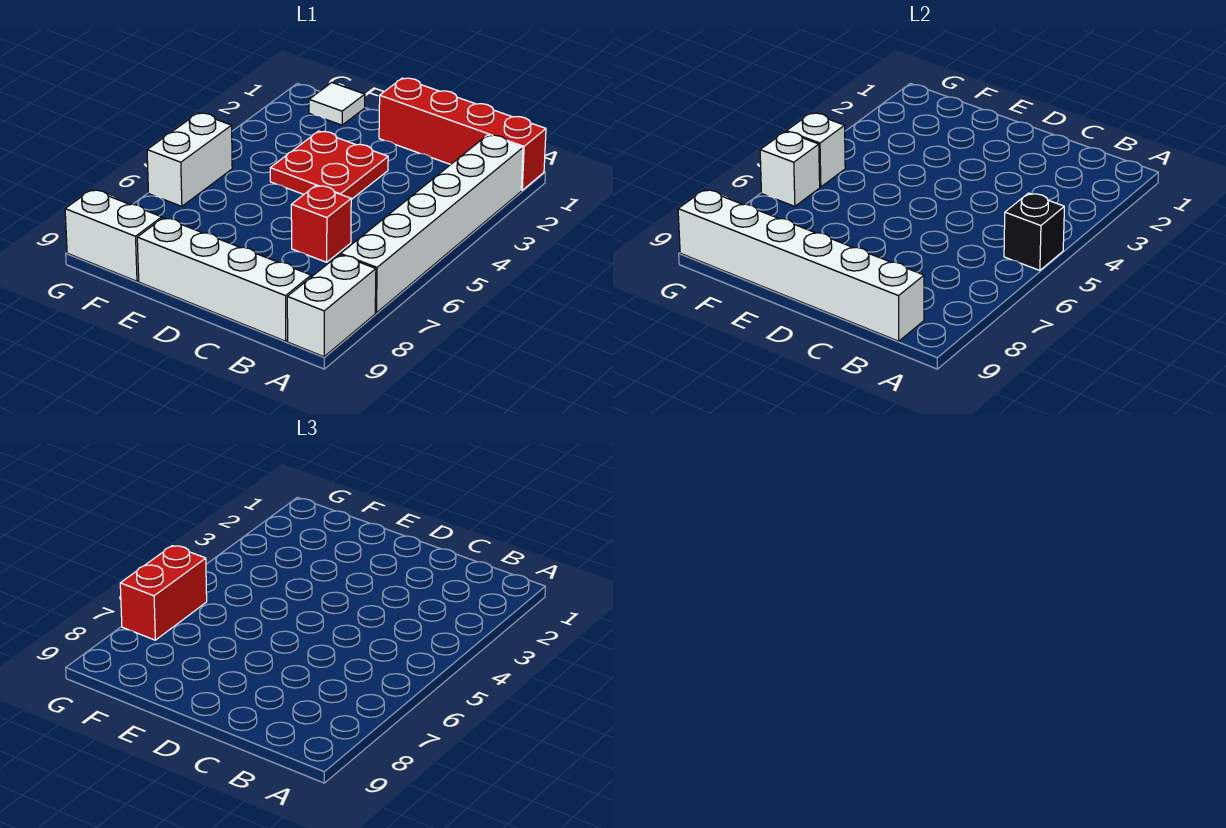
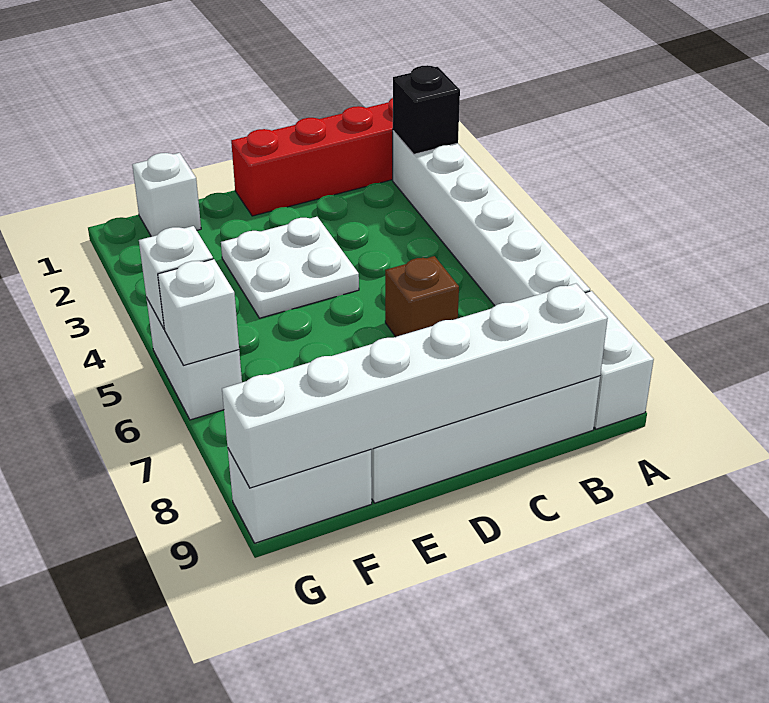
black brick A5 level 2 -> black brick A2 level 2
red brick C6 level 1 -> brown brick C6 level 1
red plate D3:E4 level 1 -> white plate D3:E4 level 1
white tile F1 level 1 -> white brick F1 level 1
red brick G6:G7 level 3 -> none

